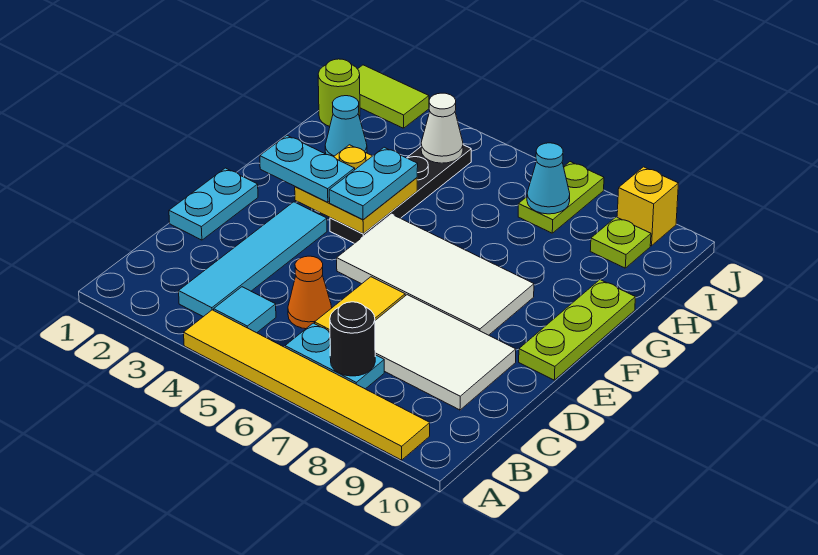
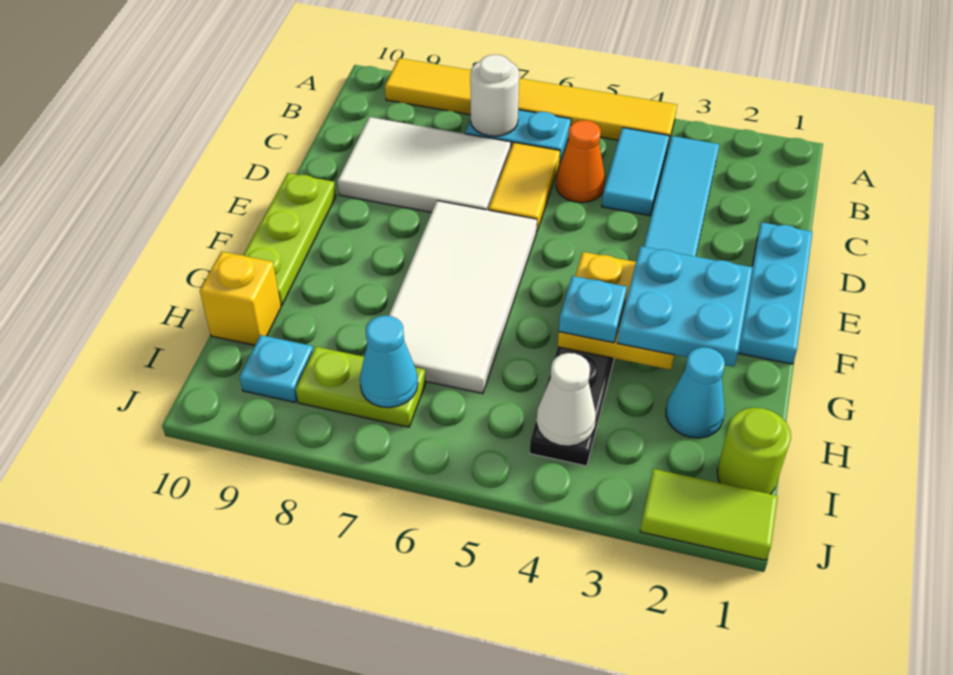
cyan tile B4 level 1 -> cyan tile B4:C4 level 1
black round brick B7 level 2 -> white round brick B7 level 2
cyan plate D1:E1 level 1 -> cyan plate D1:F1 level 1
white tile E5:F8 level 1 -> white tile E6:H7 level 1
cyan plate F2:F3 level 3 -> cyan plate F2:G3 level 3
cyan plate F4:G4 level 3 -> cyan plate G4 level 3
lime plate I7:J7 level 1 -> lime plate I7:I8 level 1
lime plate I9 level 1 -> cyan plate I9 level 1
yellow brick J9 level 1 -> yellow brick H10 level 1

